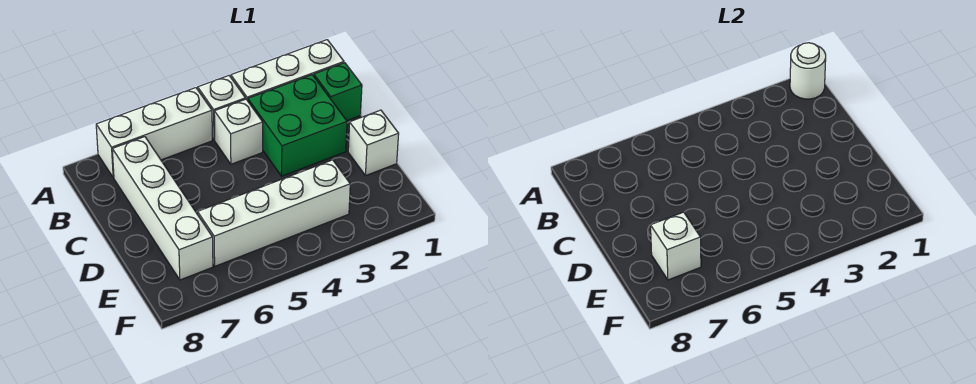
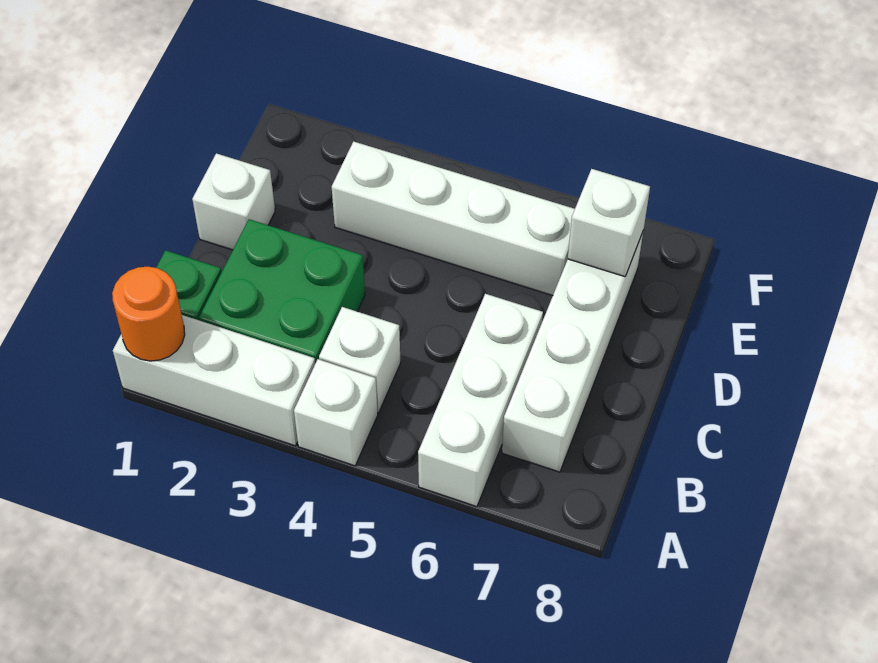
white round brick A1 level 2 -> orange round brick A1 level 2
white brick A5:A7 level 1 -> white brick A6:C6 level 1

